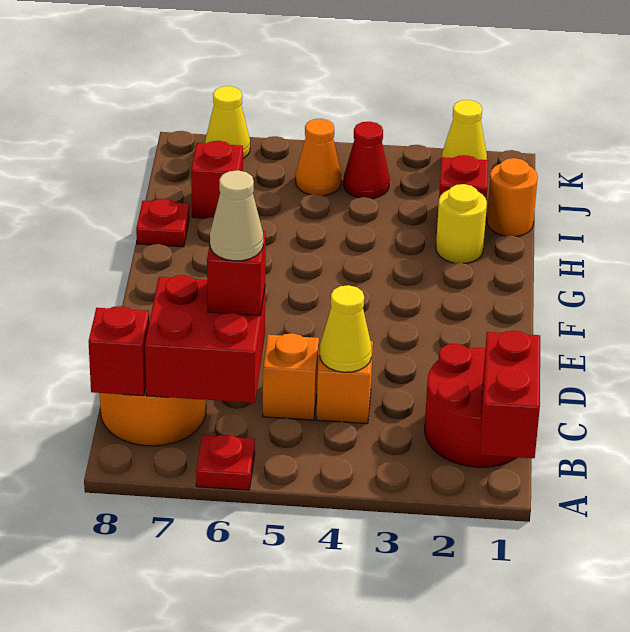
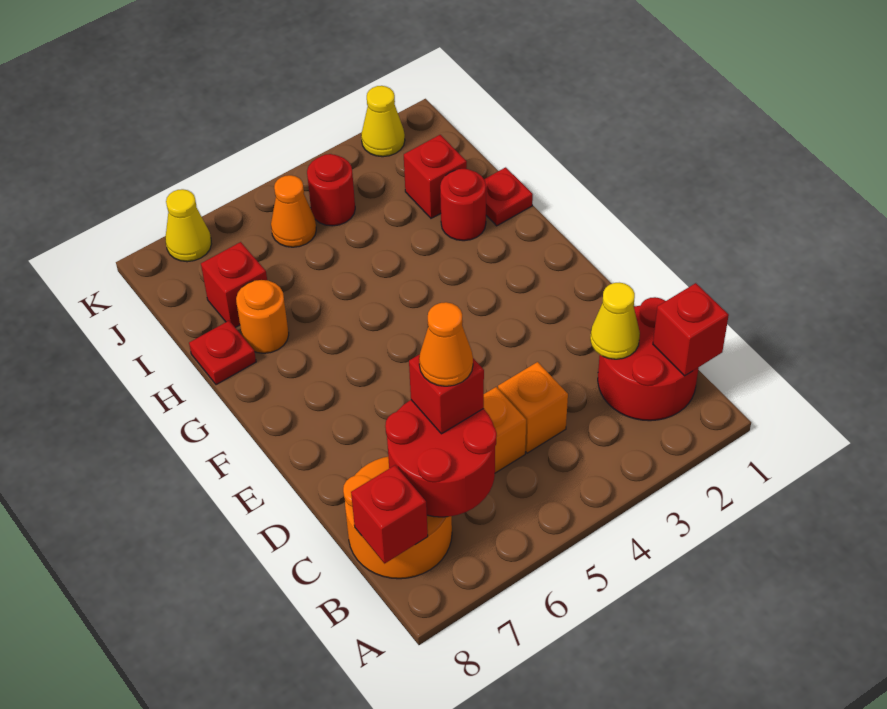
red brick A1:B1 level 2 -> red brick B1 level 2
red plate A6 level 1 -> red plate H1 level 1
red brick B6:C7 level 2 -> red round brick B6:C7 level 2
yellow cone C4 level 2 -> yellow cone C2 level 2
tan cone C6 level 4 -> orange cone C6 level 4
yellow round brick H2 level 1 -> red round brick H2 level 1
orange round brick I1 level 1 -> orange round brick H7 level 1
red cone J4 level 1 -> red round brick J4 level 1

